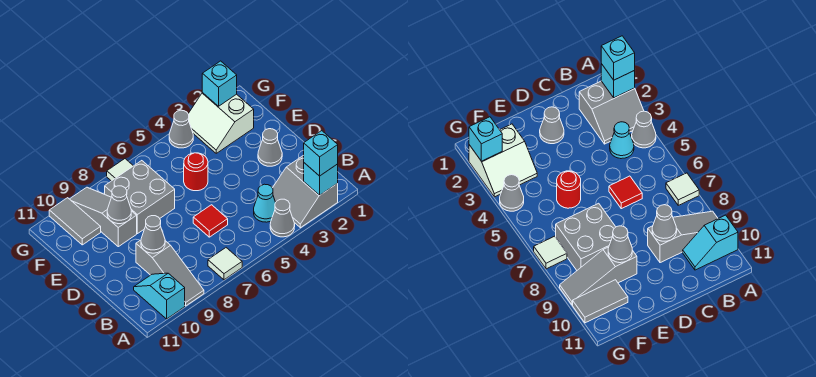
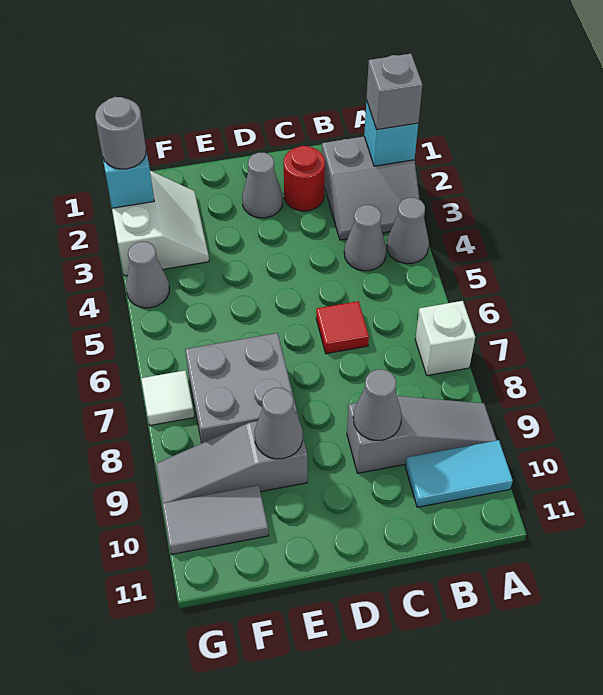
cyan brick A2 level 3 -> grey brick A2 level 3
white tile A7 level 1 -> white brick A7 level 1
cyan slope A10:B10 level 1 top A -> cyan tile A10:B10 level 1
cyan cone B4 level 1 -> grey cone B4 level 1
red round brick E5 level 1 -> red round brick C2 level 1
white slope F2:G3 level 1 top 2 -> white slope F2:G3 level 1 top G
none -> grey round brick G2 level 3

